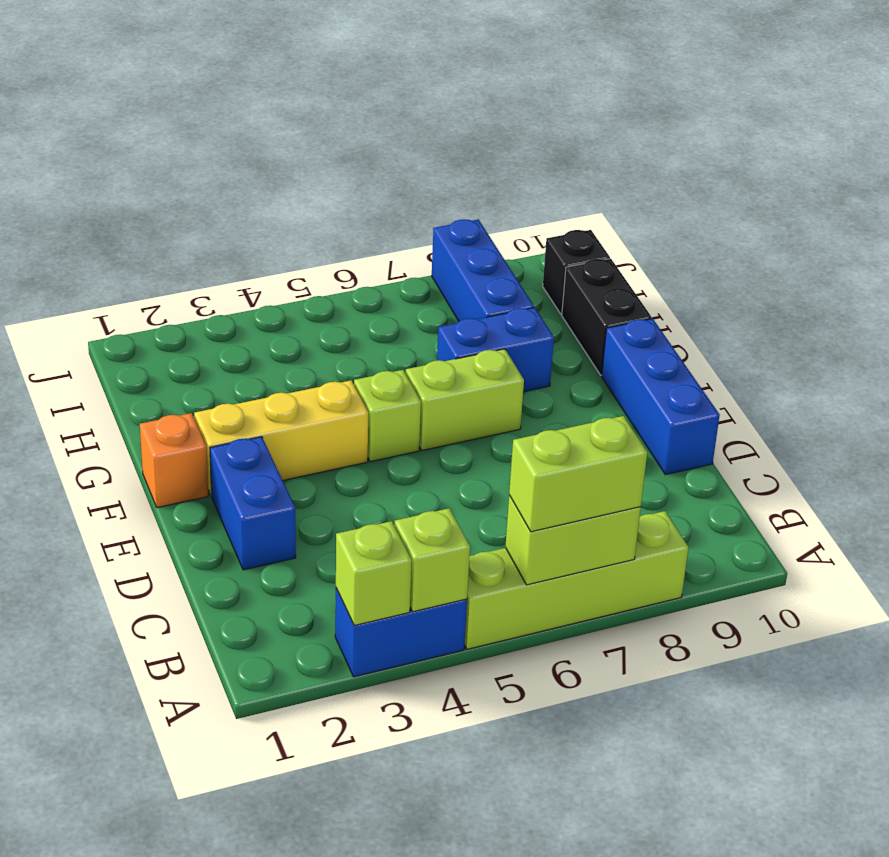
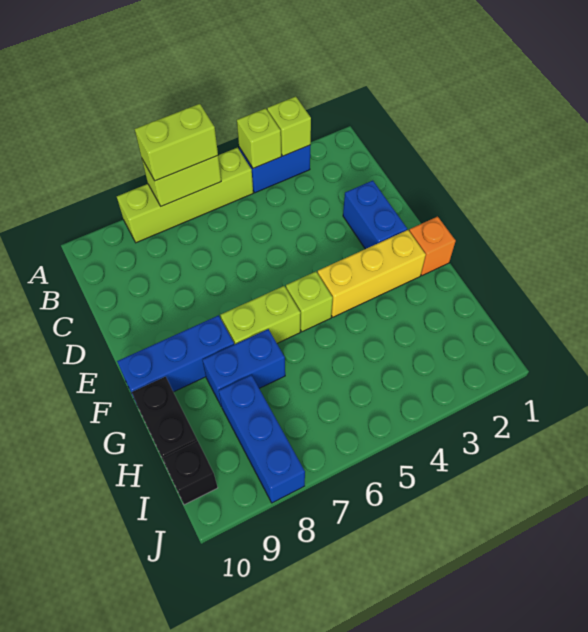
blue brick D10:F10 level 1 -> blue brick F8:F10 level 1

